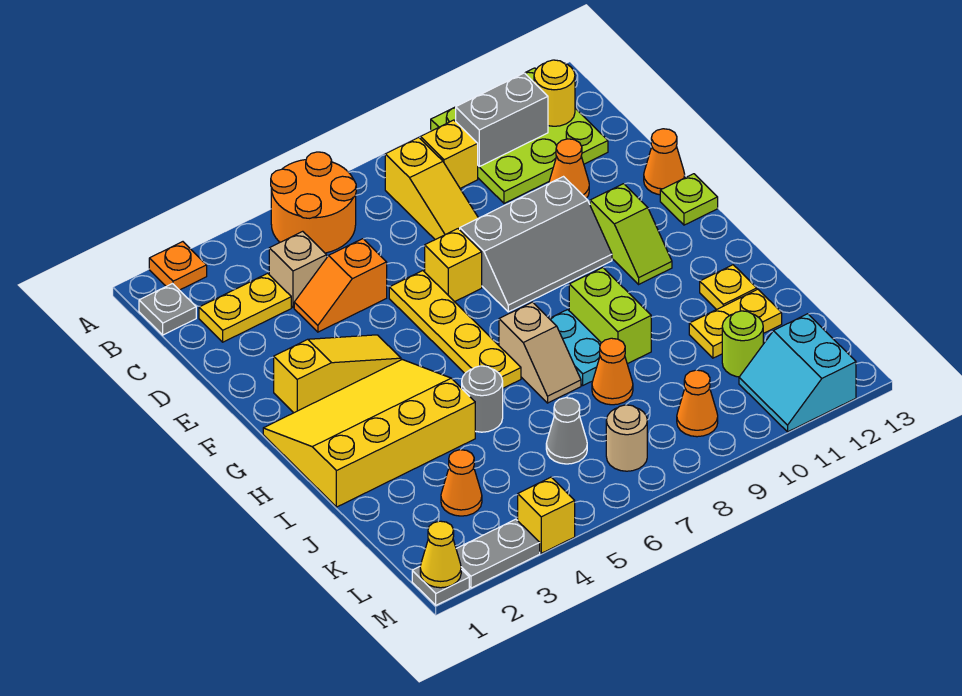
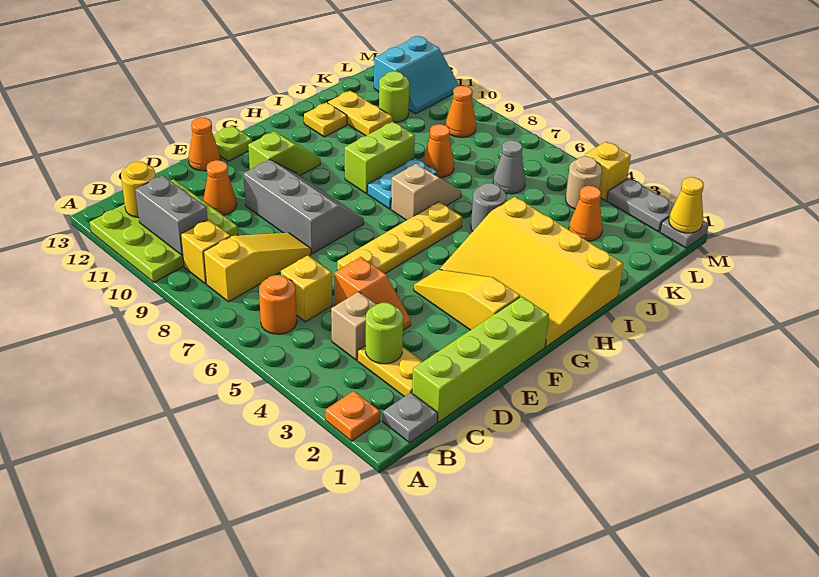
orange round brick A5:B6 level 1 -> orange round brick B6 level 1
none -> lime brick C1:F1 level 1
none -> lime round brick C3 level 2
yellow brick E7 level 1 -> yellow brick C6 level 1
tan round brick L7 level 1 -> tan round brick L4 level 1

